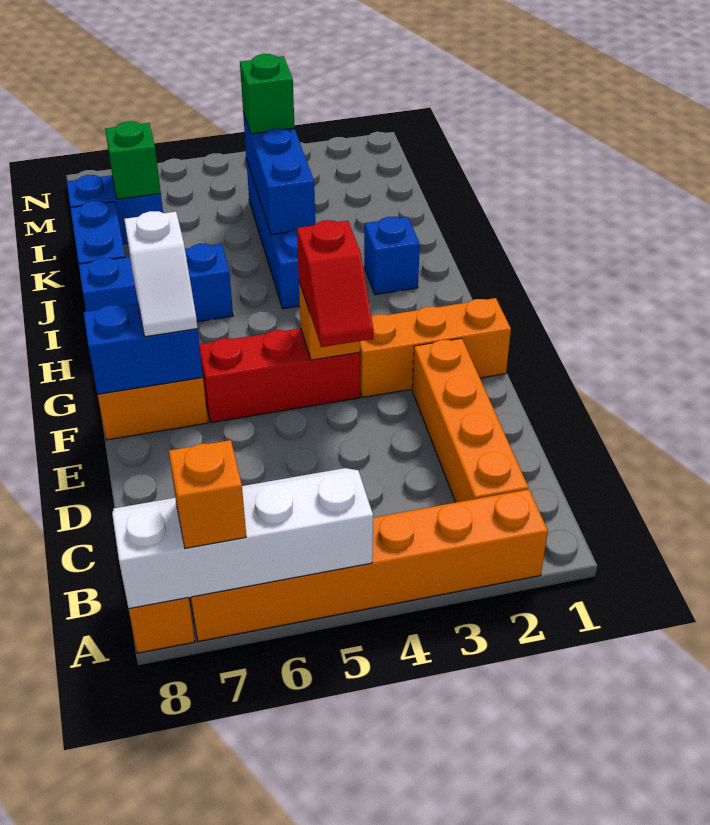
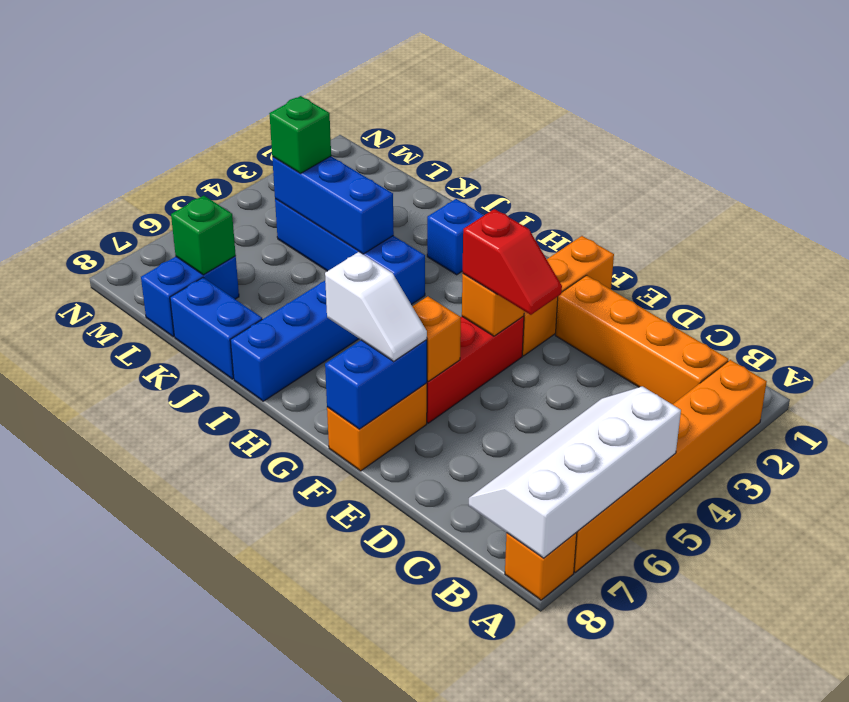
orange brick A7 level 3 -> orange brick F6 level 2

